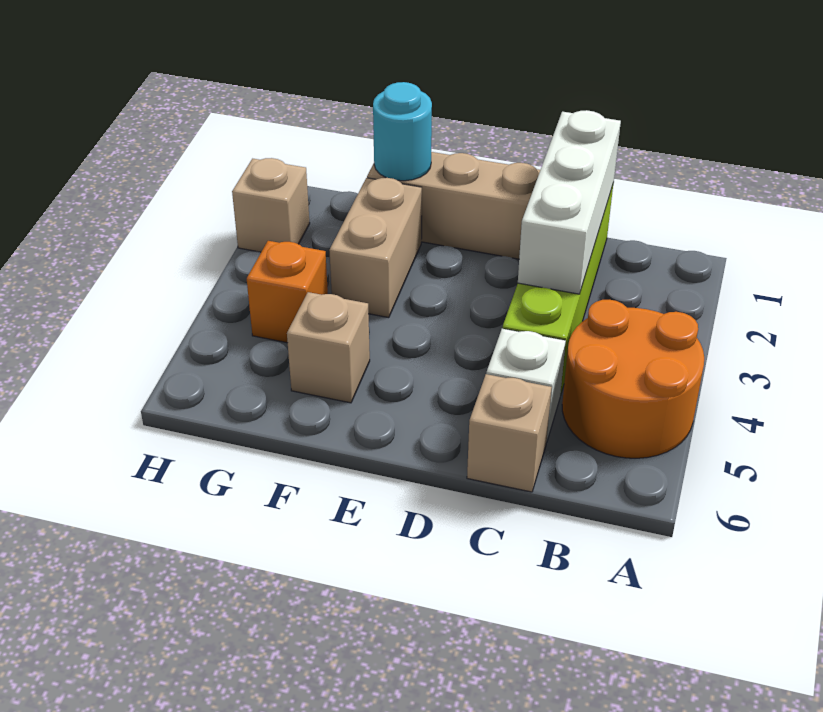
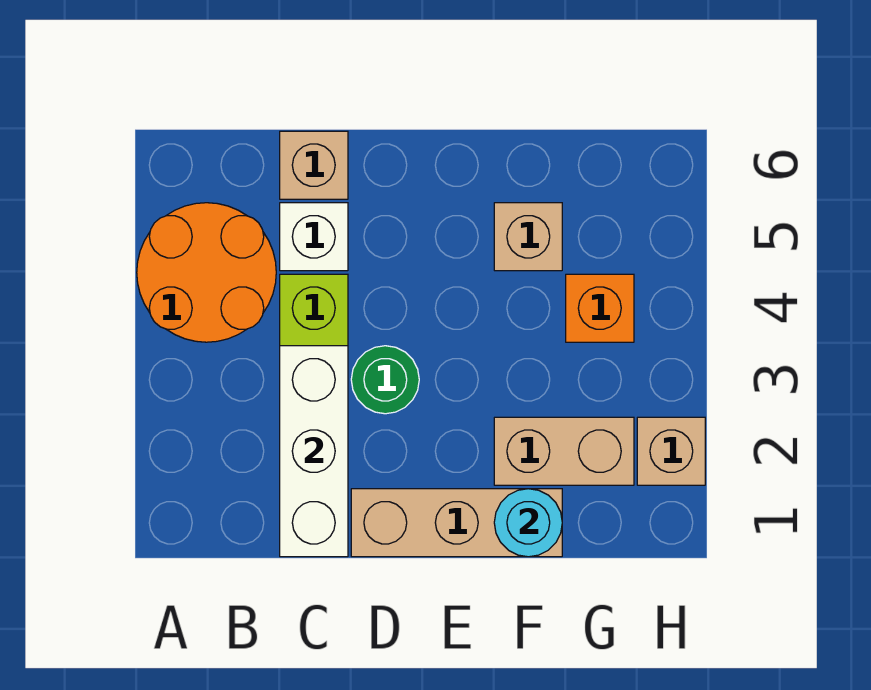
none -> green round brick D3 level 1
tan brick F2:F3 level 1 -> tan brick F2:G2 level 1

